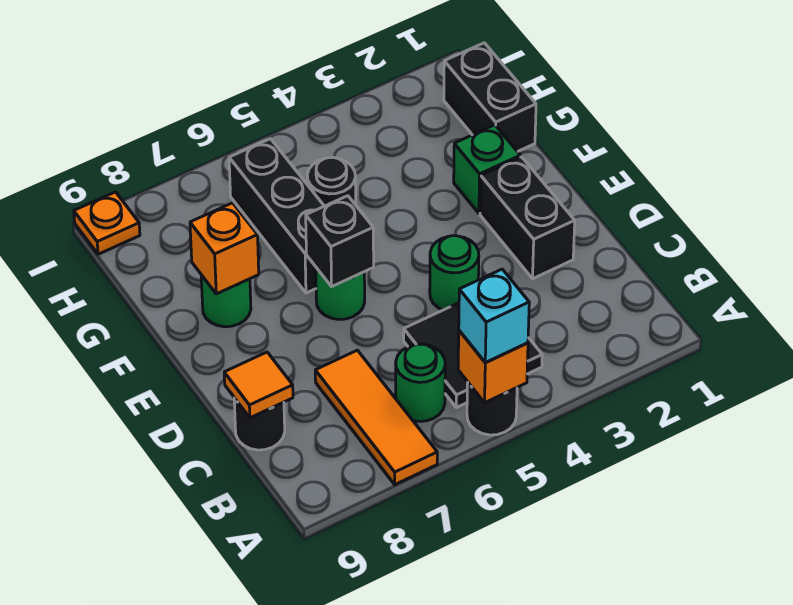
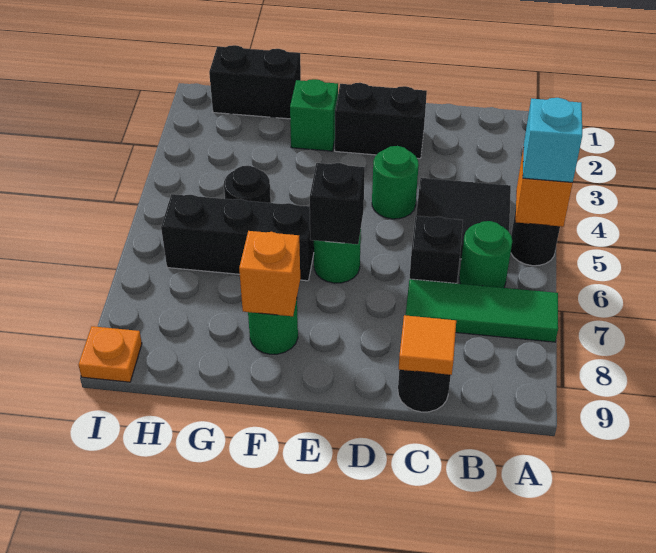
orange tile A7:C7 level 1 -> green tile A7:C7 level 1
none -> black brick C6 level 1

